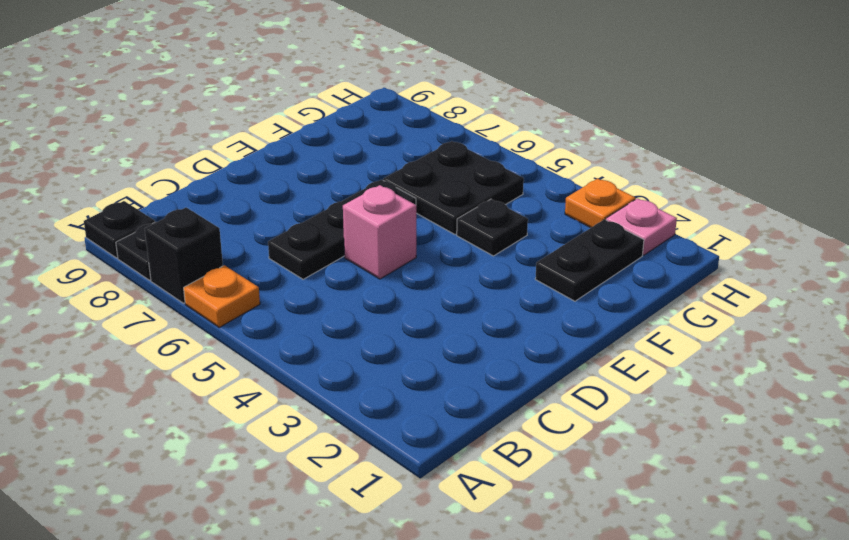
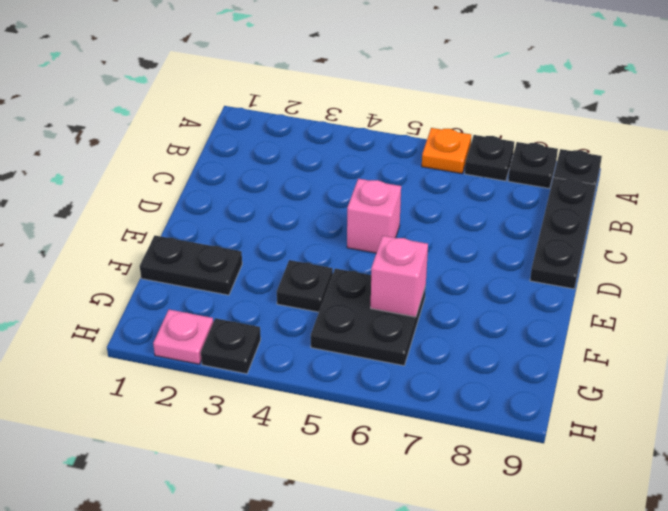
black brick A7 level 1 -> black plate A7 level 1
black plate C6:E6 level 1 -> black plate B9:D9 level 1
black plate F2:G2 level 1 -> black plate F1:F2 level 1
none -> pink brick F6 level 2
orange plate H3 level 1 -> black plate H3 level 1

